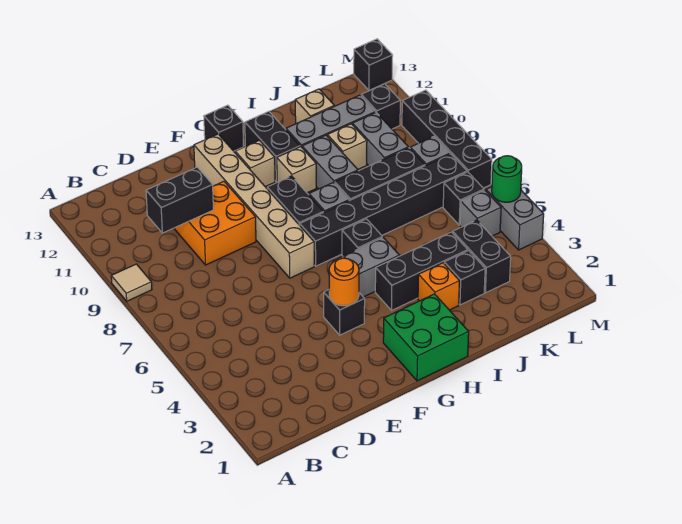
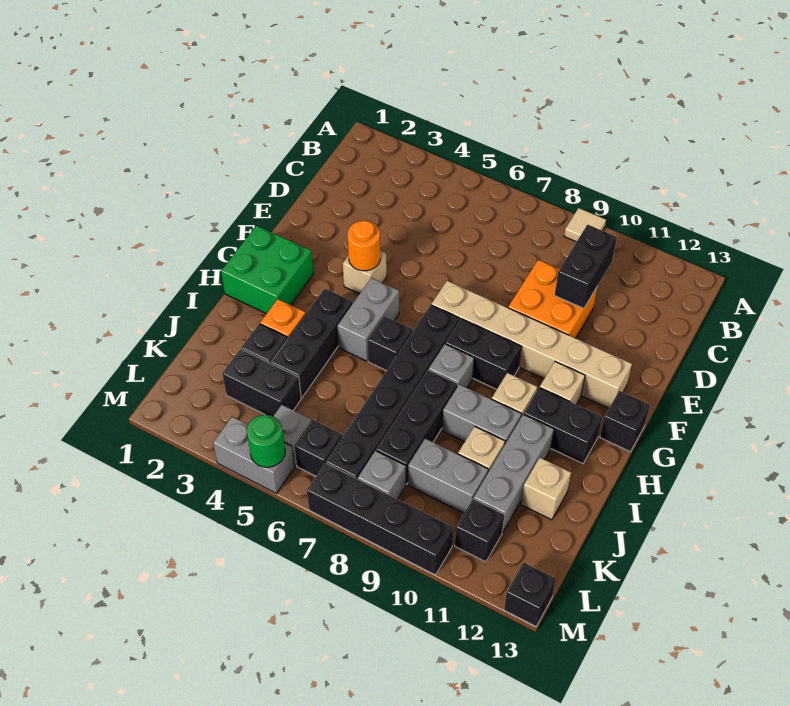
black brick F4 level 1 -> tan brick F4 level 1

